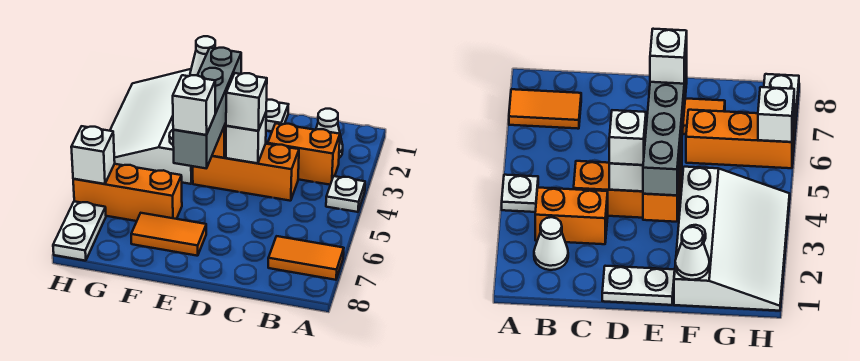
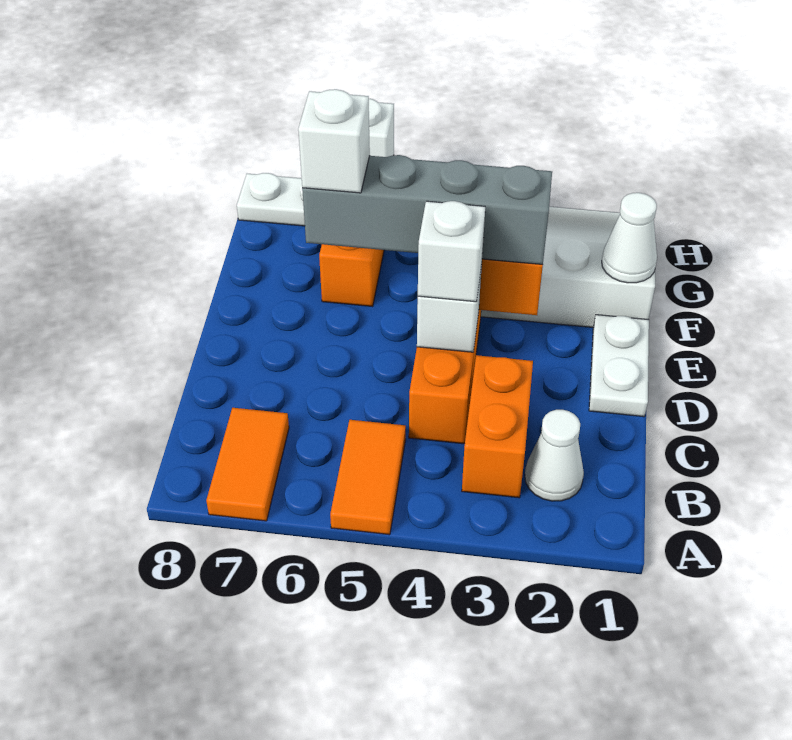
white plate A4 level 1 -> none
orange tile E7:F7 level 1 -> orange tile A5:B5 level 1

